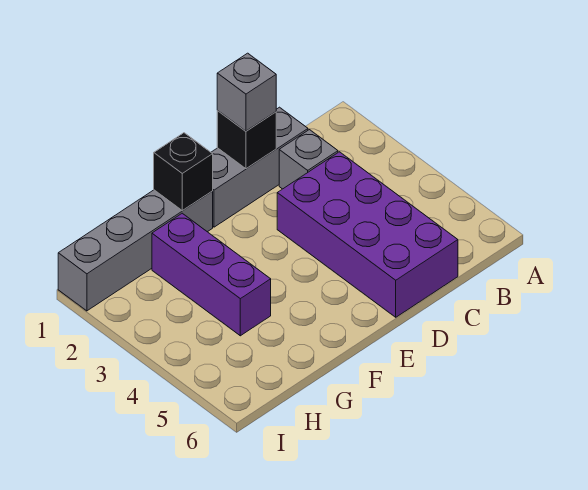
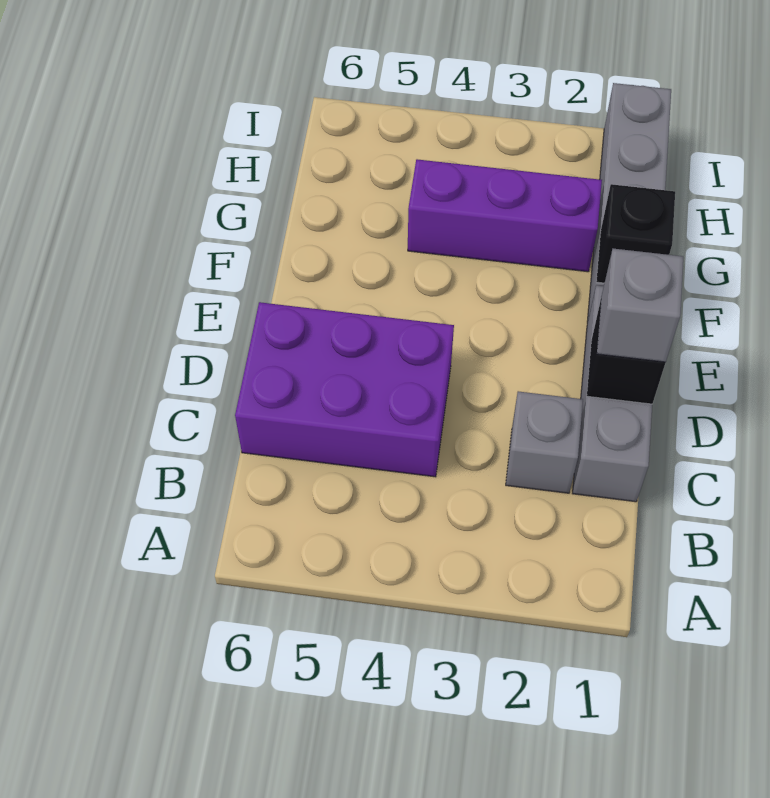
purple brick C3:D6 level 1 -> purple brick C4:D6 level 1

